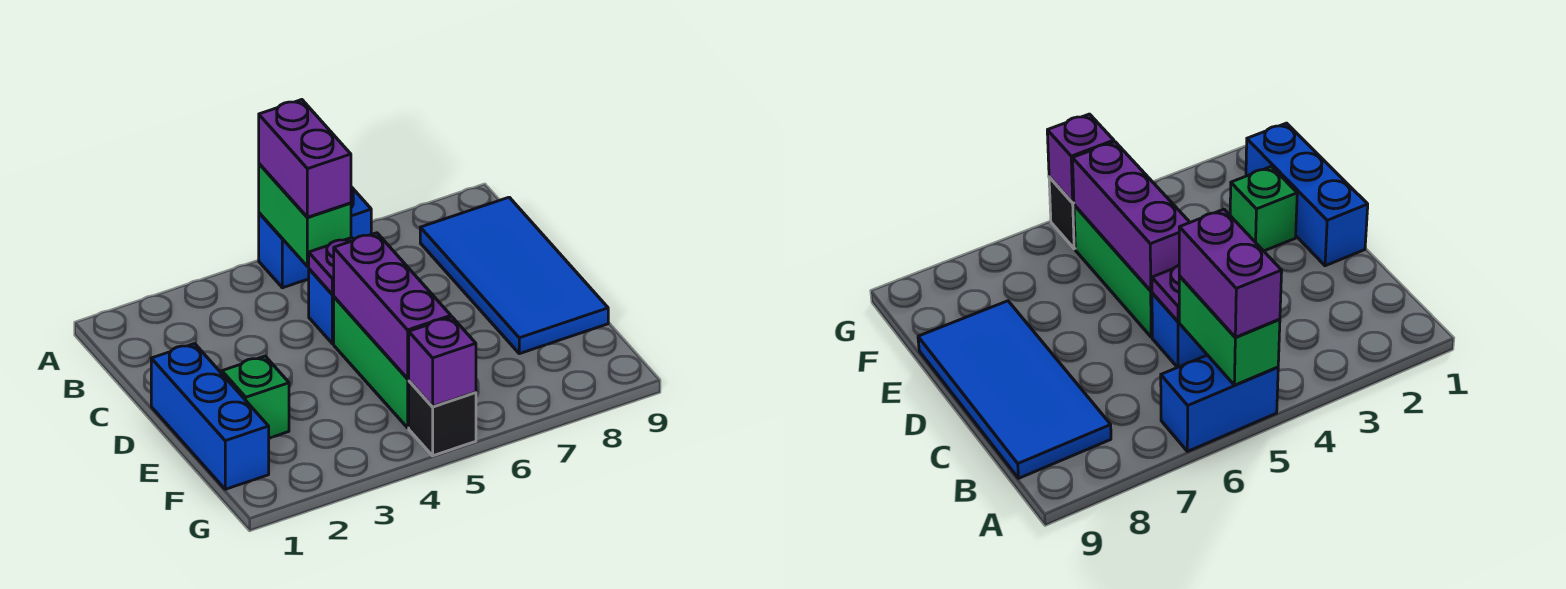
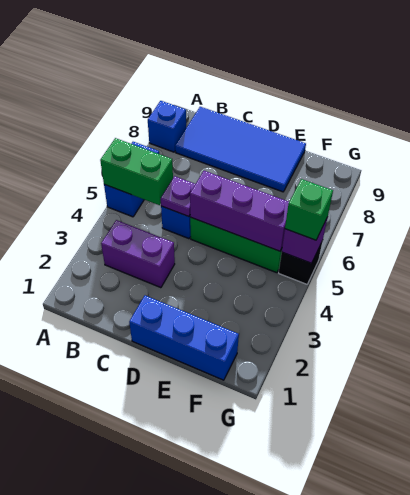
purple brick A5:B5 level 3 -> purple brick B3:C3 level 1
none -> blue brick A8 level 1
green brick E2 level 1 -> green brick G5 level 3

